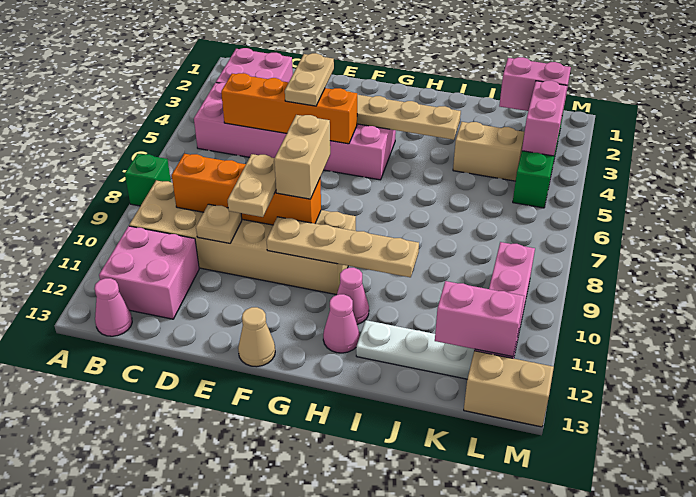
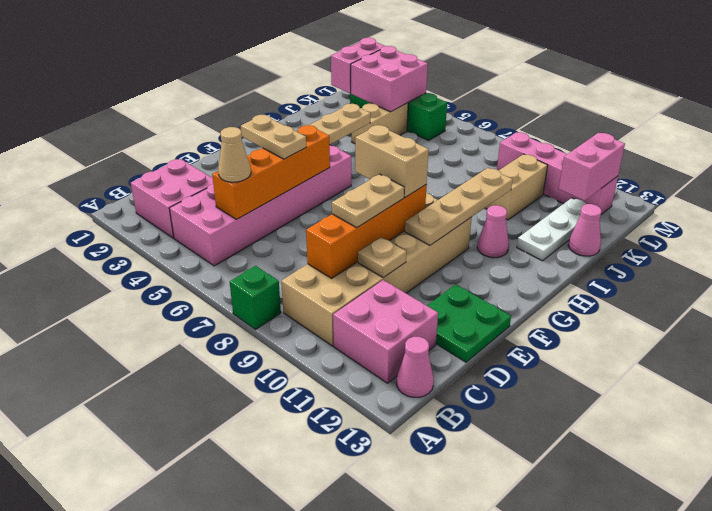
none -> green plate D12:E13 level 1
tan plate E9:E10 level 3 -> tan plate D9:E9 level 3
tan cone F13 level 1 -> tan cone C5 level 3
pink cone H12 level 1 -> pink cone J13 level 1
pink brick L3:L4 level 2 -> pink brick K3:L4 level 2
tan brick L13:M13 level 1 -> tan brick J10:K10 level 1

